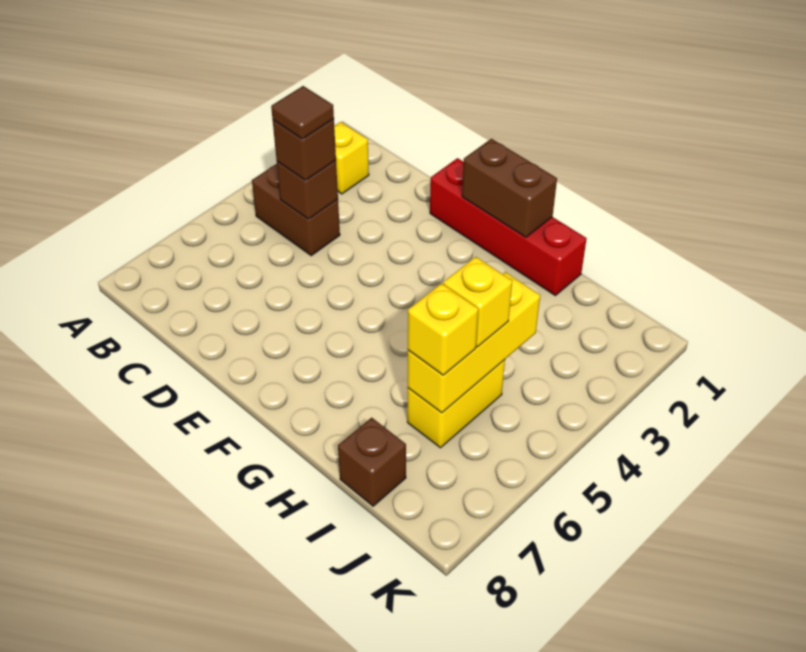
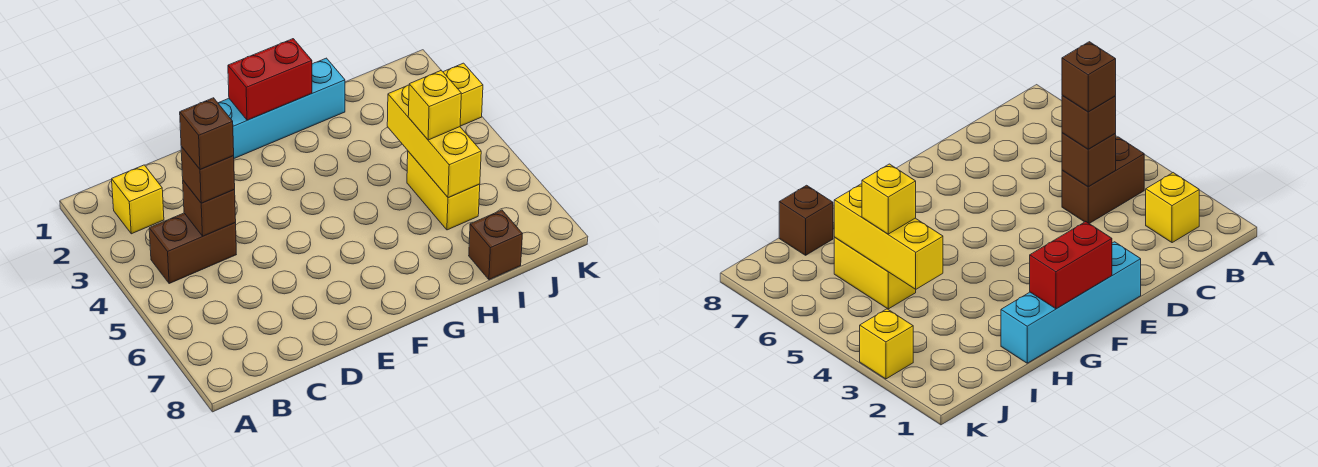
brown tile C4 level 4 -> brown brick C4 level 4
red brick E1:H1 level 1 -> cyan brick E1:H1 level 1
brown brick F1:G1 level 2 -> red brick F1:G1 level 2
yellow brick I6 level 3 -> yellow brick K3 level 1

